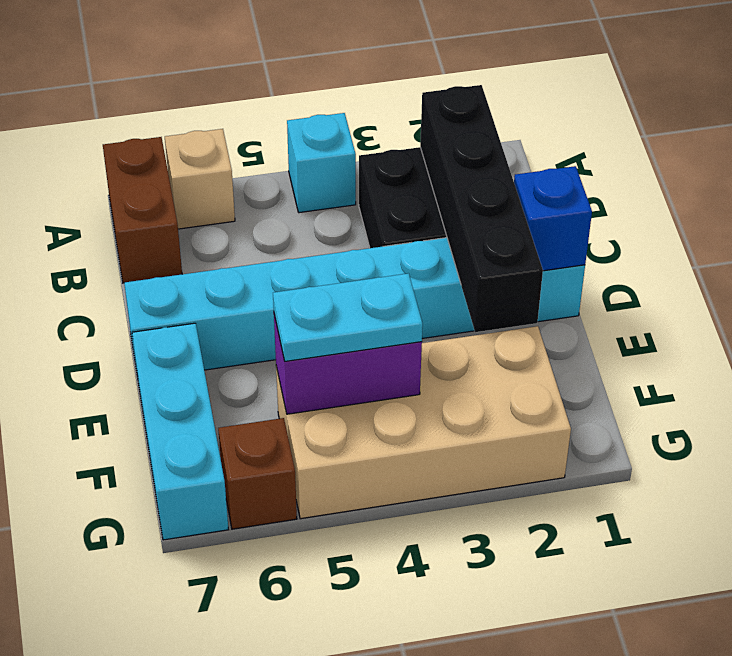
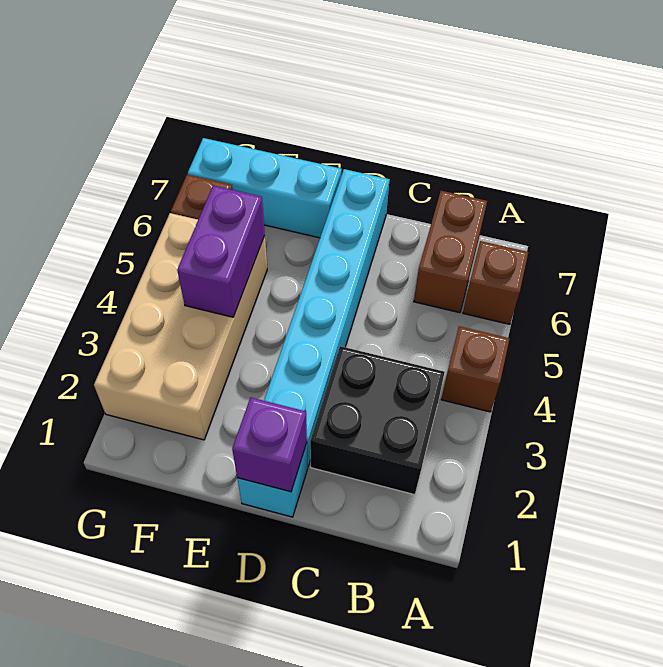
cyan brick A4 level 1 -> brown brick A4 level 1
tan brick A6 level 1 -> brown brick A6 level 1
brown brick A7:B7 level 1 -> brown brick B6:B7 level 1
black brick B2:E2 level 2 -> none
blue brick D1 level 2 -> purple brick D1 level 2
cyan plate F4:F5 level 3 -> none

